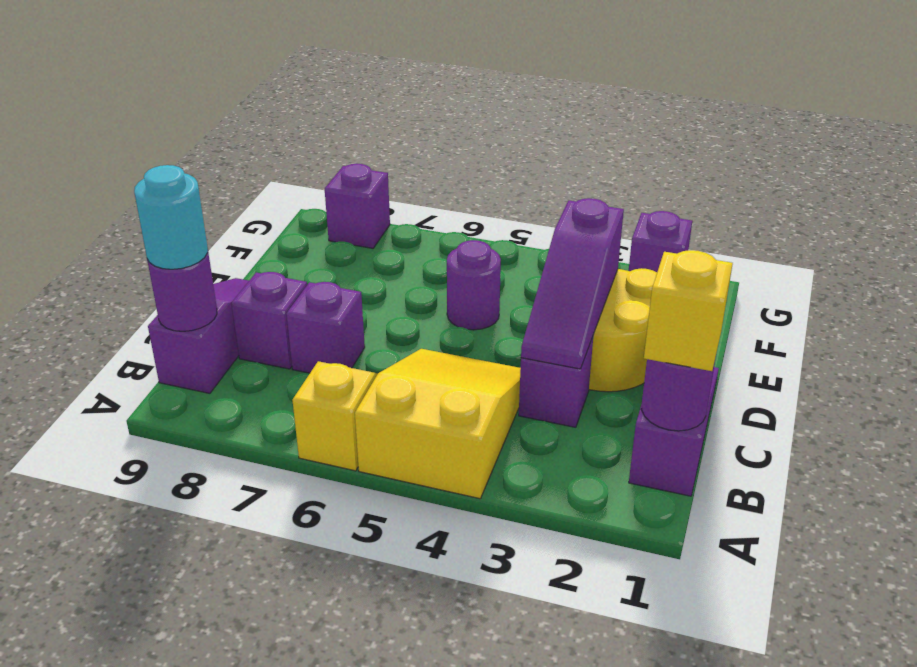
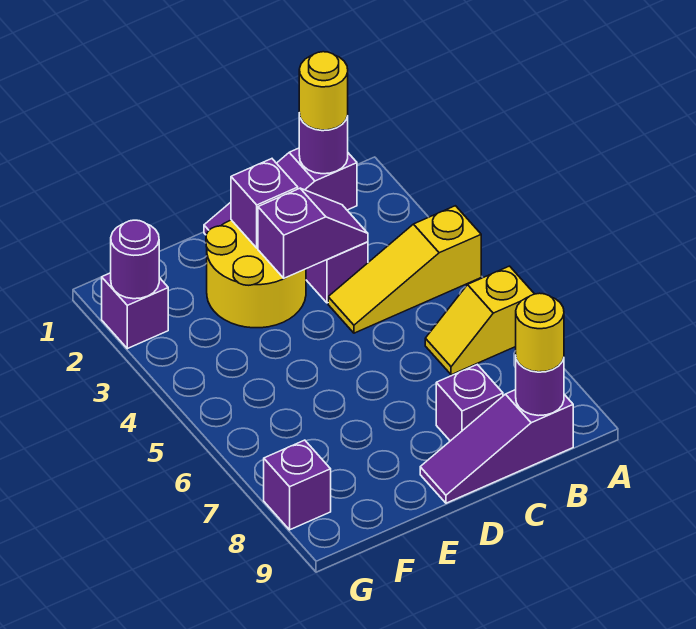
yellow slope A4:C5 level 1 top A -> yellow slope A4:C4 level 1 top A
yellow brick B1 level 3 -> yellow round brick B1 level 3
cyan round brick B9 level 3 -> yellow round brick B9 level 3
purple slope C3:E3 level 2 top E -> purple slope C3:D3 level 2 top D
purple brick C7 level 1 -> purple brick D2 level 2
purple round brick E5 level 1 -> purple round brick G2 level 2

